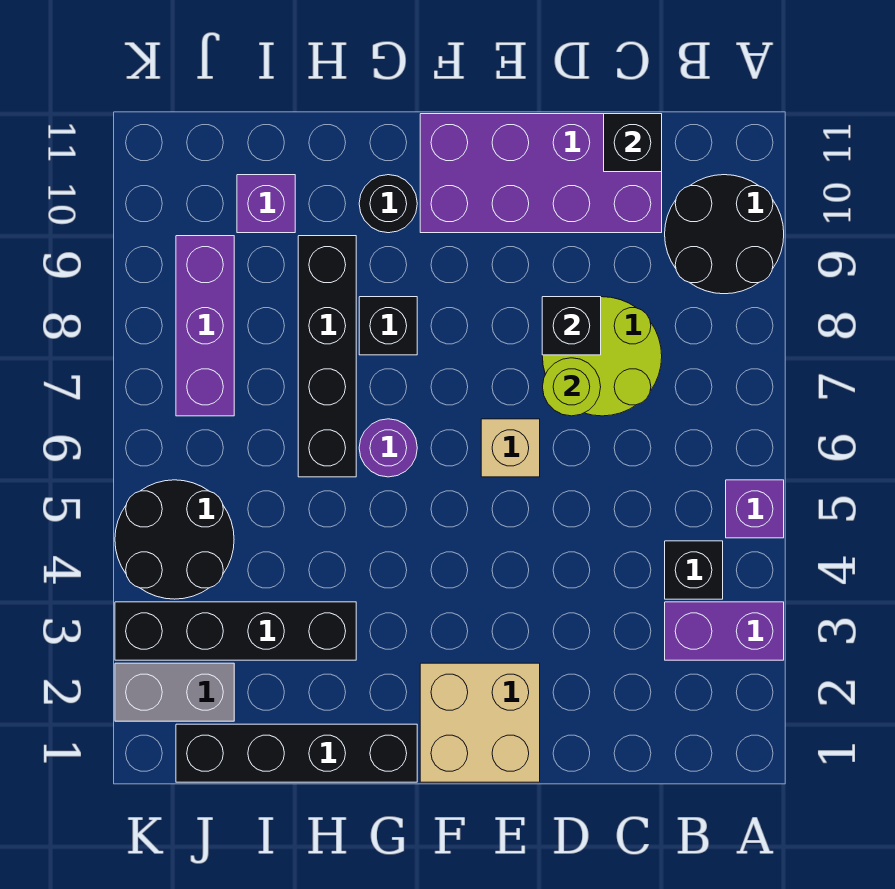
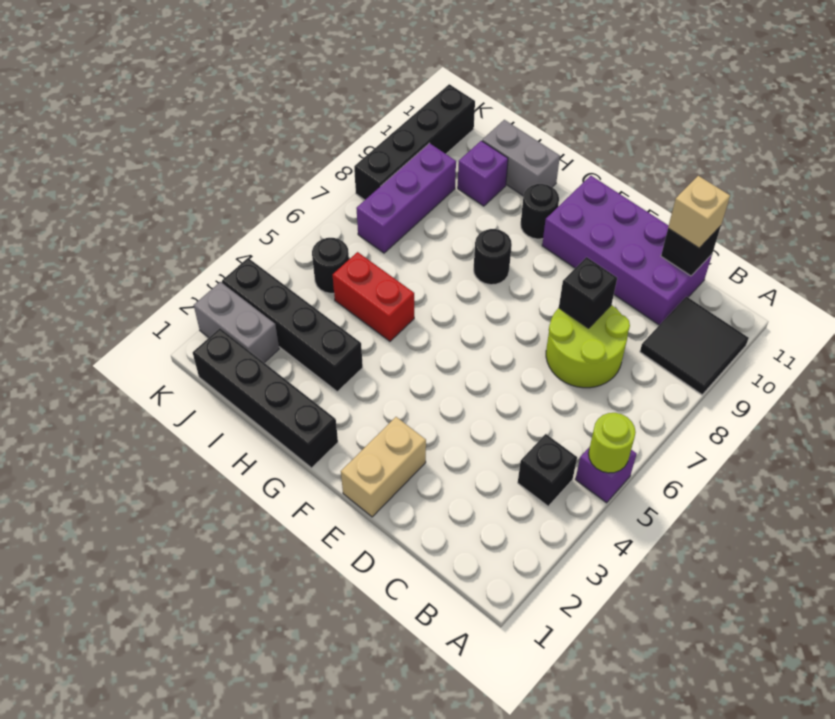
purple brick A3:B3 level 1 -> none
black round brick A9:B10 level 1 -> black tile A9:B10 level 1
lime round brick D7 level 2 -> lime round brick A5 level 2
tan brick E1:F2 level 1 -> tan brick E1:E2 level 1
tan brick E6 level 1 -> tan brick C11 level 3
purple round brick G6 level 1 -> none
black brick G8 level 1 -> black round brick G8 level 1
none -> red brick H5:I5 level 1
black brick H6:H9 level 1 -> black brick K8:K11 level 1
none -> grey brick H11:I11 level 1
black round brick J4:K5 level 1 -> black round brick J5 level 1

